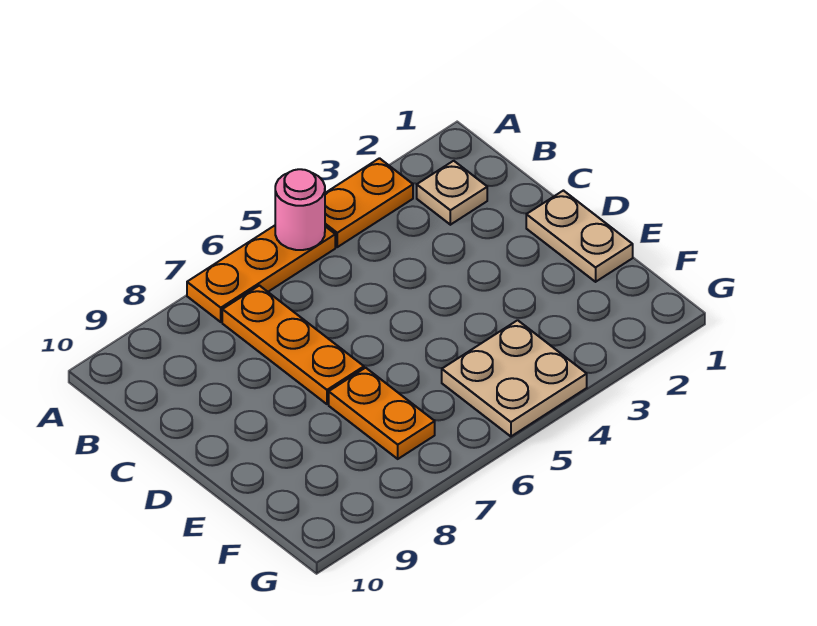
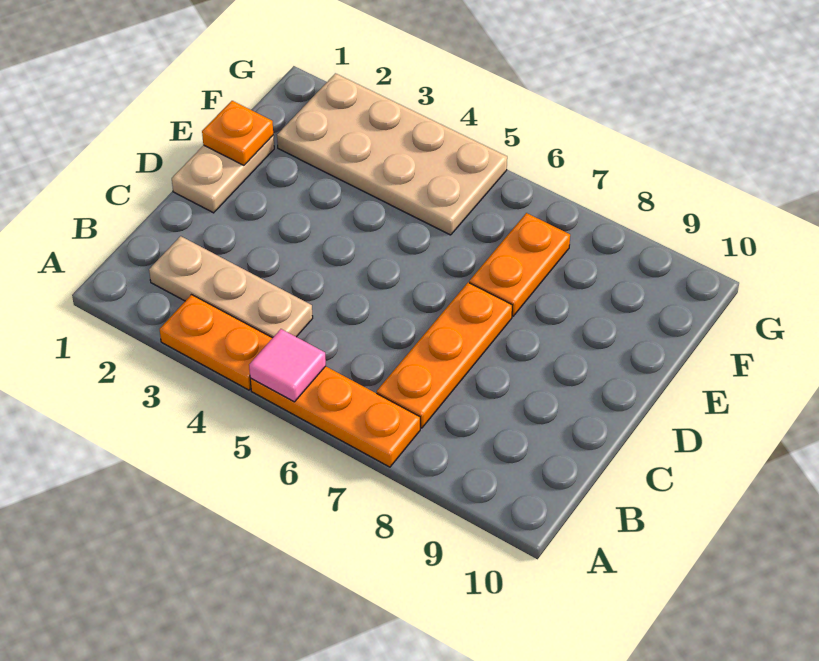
pink round brick A5 level 2 -> pink tile A5 level 2
tan plate B2 level 1 -> tan plate B2:B4 level 1
none -> orange plate E1 level 2
tan plate F4:G5 level 1 -> tan plate F2:G5 level 1

